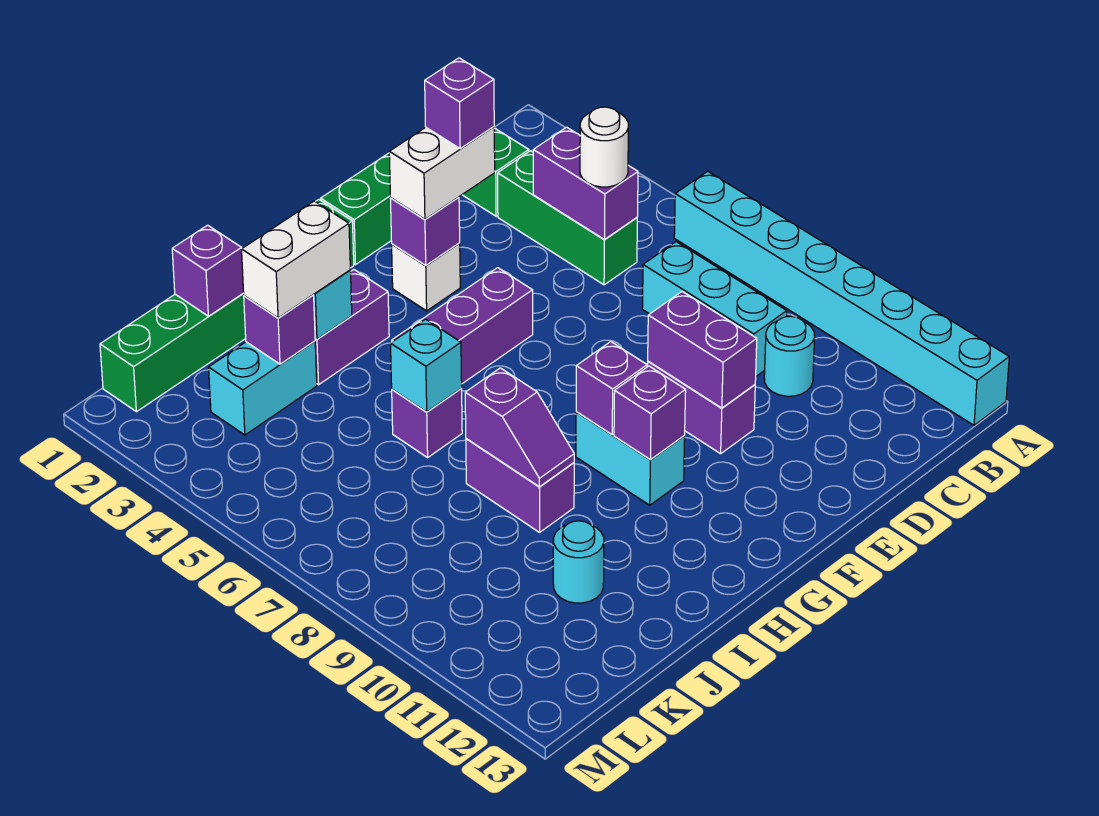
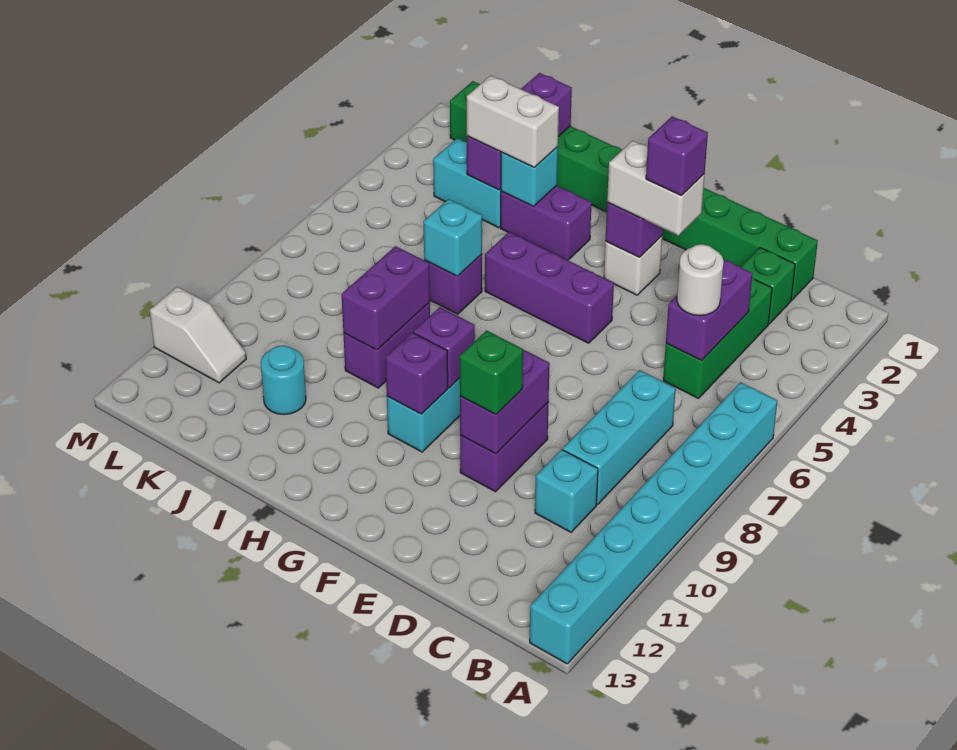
cyan round brick C10 level 1 -> cyan brick C10 level 1
none -> green brick E10 level 3
purple slope I8:I9 level 2 top 8 -> purple brick I8:I9 level 2
none -> white slope L11:M11 level 1 top M

